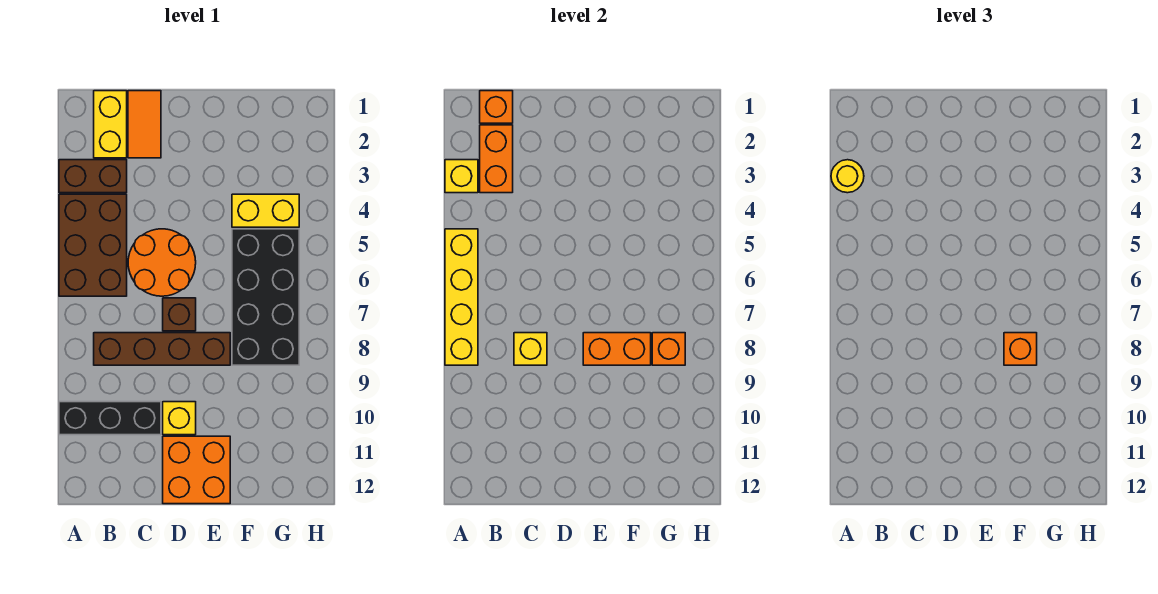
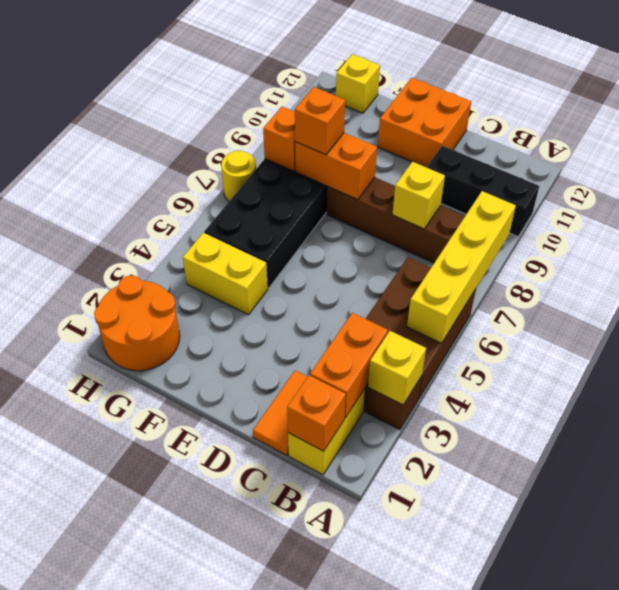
yellow round brick A3 level 3 -> yellow round brick H7 level 1
orange round brick C5:D6 level 1 -> orange round brick G1:H2 level 1
brown brick D7 level 1 -> none
yellow brick D10 level 1 -> yellow brick G12 level 1

